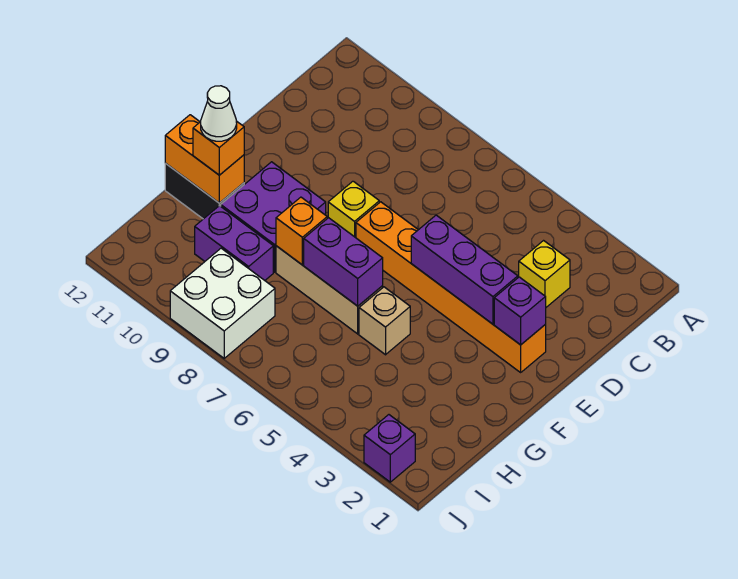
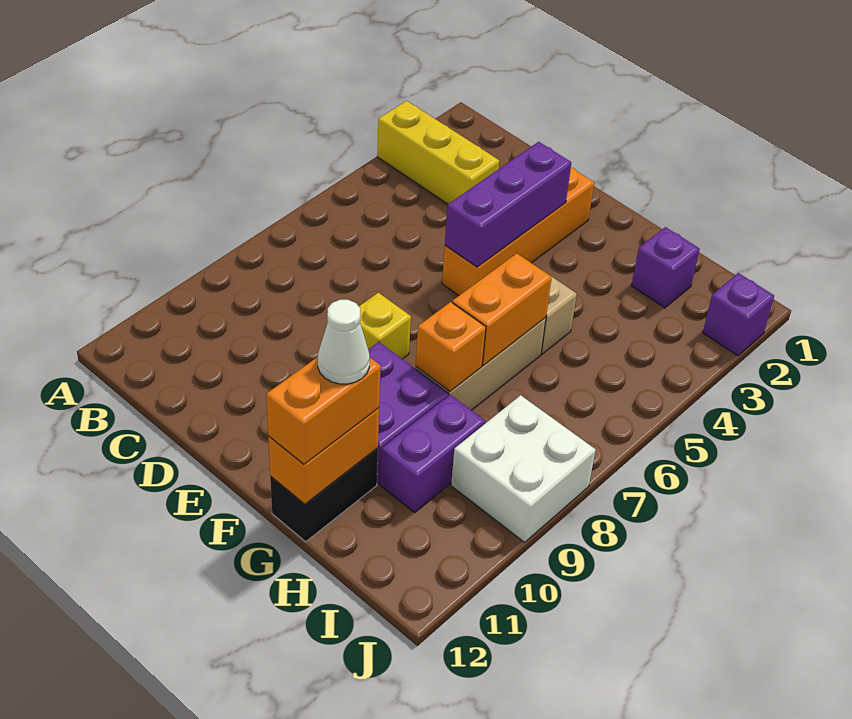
yellow brick C3 level 1 -> yellow brick A3:C3 level 1
orange brick E2:E7 level 1 -> orange brick E2:E5 level 1
purple brick E2 level 2 -> purple brick H2 level 1
purple brick G6:G7 level 2 -> orange brick G6:G7 level 2
orange brick G11 level 3 -> orange brick G11:G12 level 3

